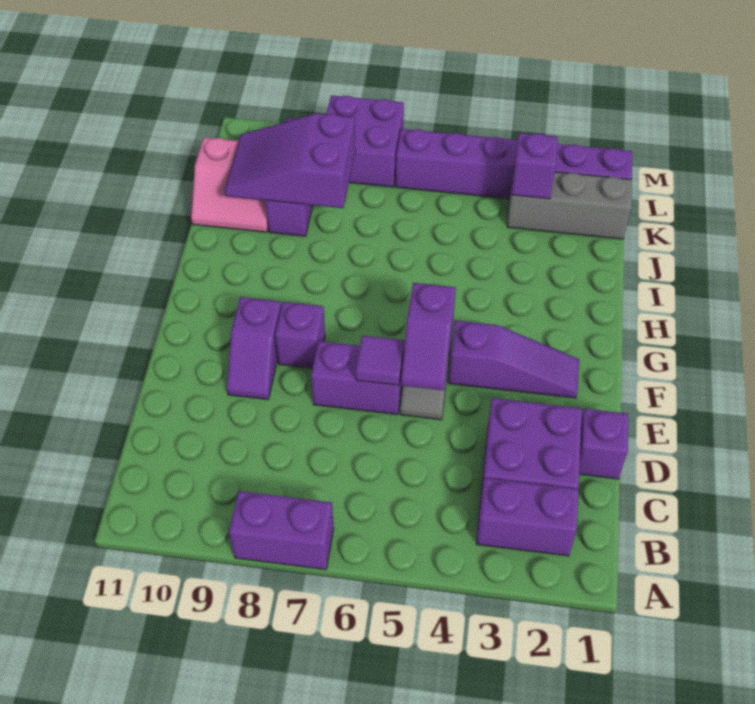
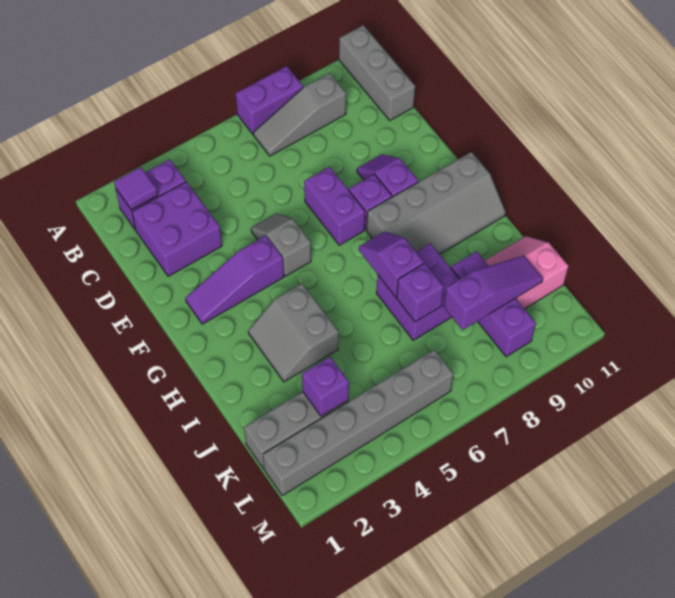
none -> grey brick A11:C11 level 1
none -> grey slope B7:B9 level 1 top 9
purple brick D1 level 1 -> purple brick J7 level 2
purple slope E5:F5 level 2 top F -> purple slope H7:I7 level 2 top I
purple brick E6:E7 level 1 -> purple brick E7:F7 level 1
purple tile E6 level 2 -> purple tile B2 level 2
none -> grey slope G8:H11 level 1 top G
none -> grey slope H3:I4 level 1 top 4
purple slope J8:K10 level 2 top 8 -> purple slope K8:K10 level 2 top 8
purple brick L1:L6 level 1 -> grey brick L1:L6 level 1
purple brick L7:M8 level 1 -> purple brick I7:J8 level 1

